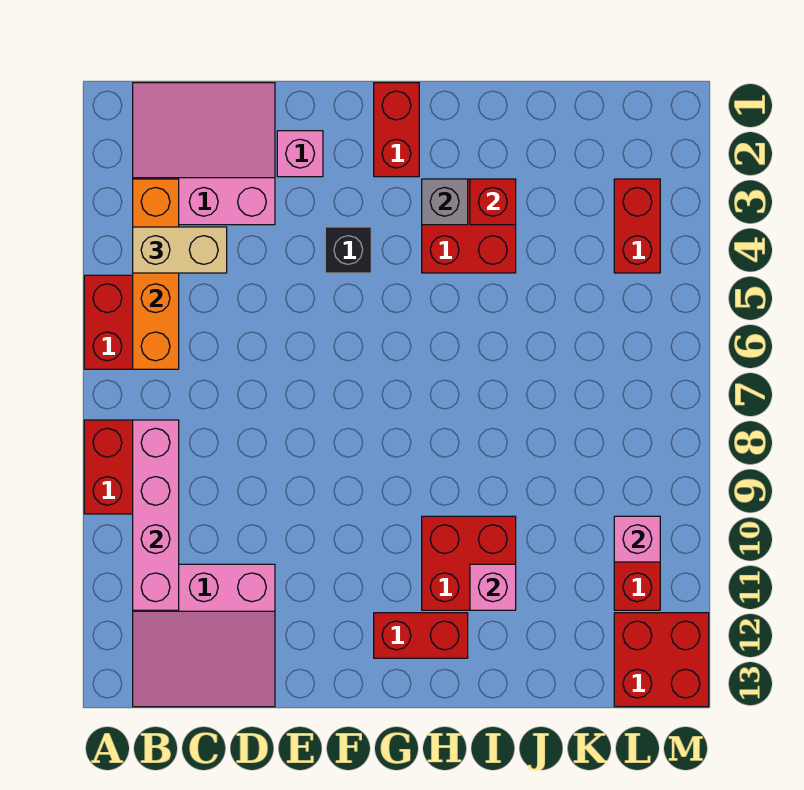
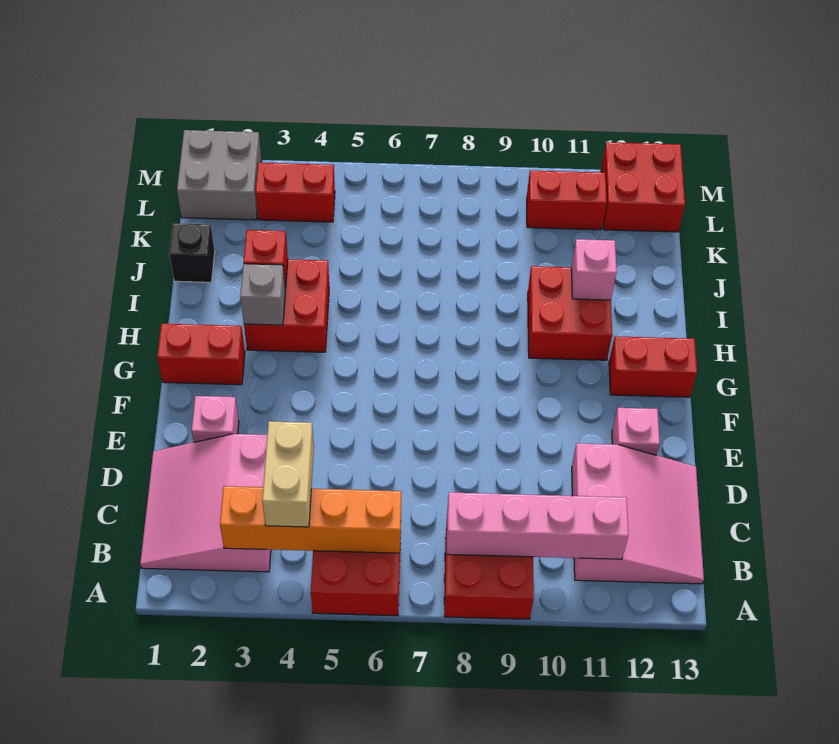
black brick F4 level 1 -> black brick J1 level 1
red brick G12:H12 level 1 -> red brick G12:G13 level 1
none -> grey brick L1:M2 level 1
pink brick L10 level 2 -> pink brick E12 level 1

